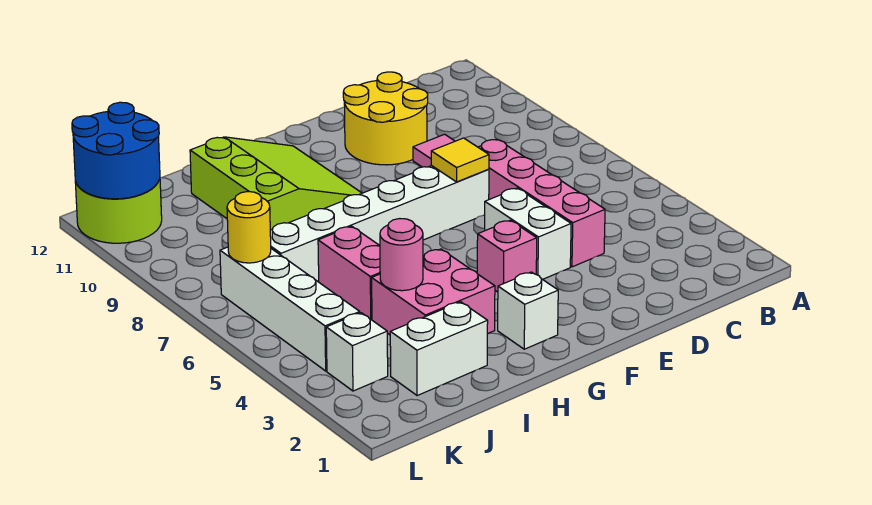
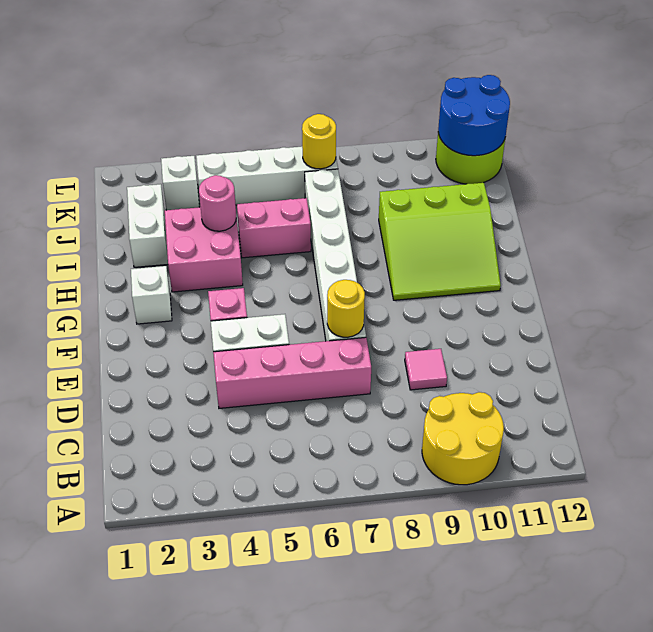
yellow round brick D10:E11 level 1 -> yellow round brick A9:B10 level 1
yellow tile E7 level 2 -> yellow round brick E7 level 2

